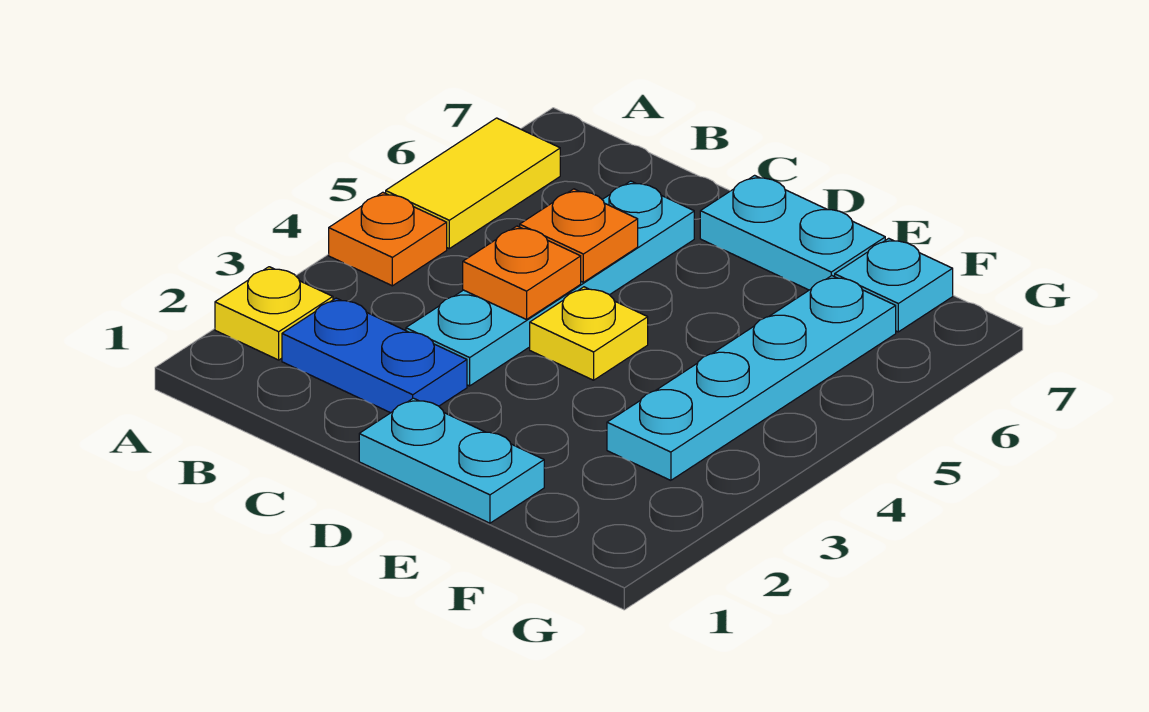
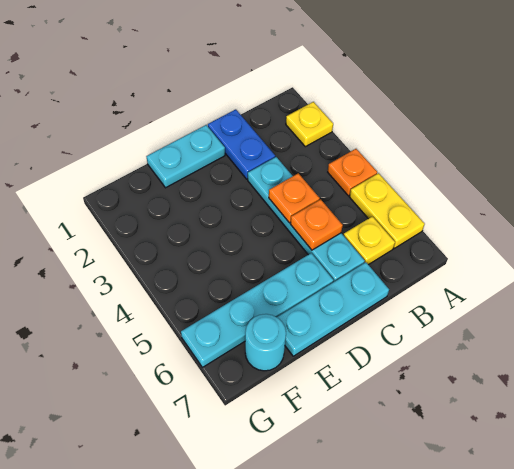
yellow tile A5:A6 level 1 -> yellow plate A5:A6 level 1
blue plate B2:C2 level 1 -> blue plate C1:C2 level 1
yellow plate D4 level 1 -> yellow plate B6 level 1
cyan plate D7:E7 level 1 -> cyan plate C7:E7 level 1
cyan plate F3:F6 level 1 -> cyan plate D6:G6 level 1
cyan plate F7 level 1 -> cyan round brick F7 level 1

